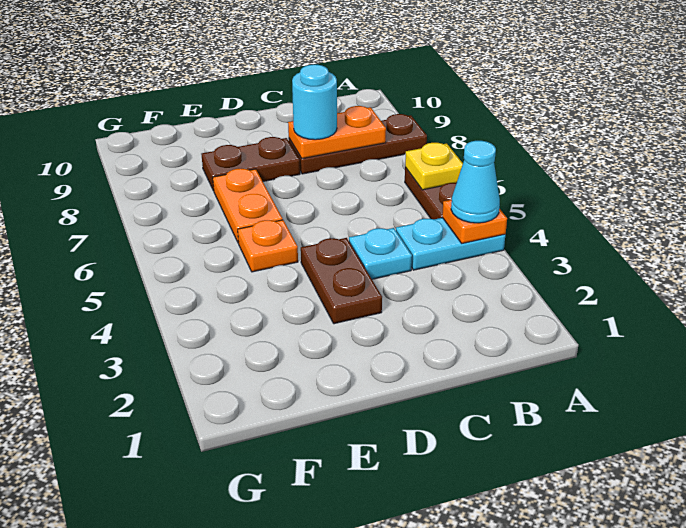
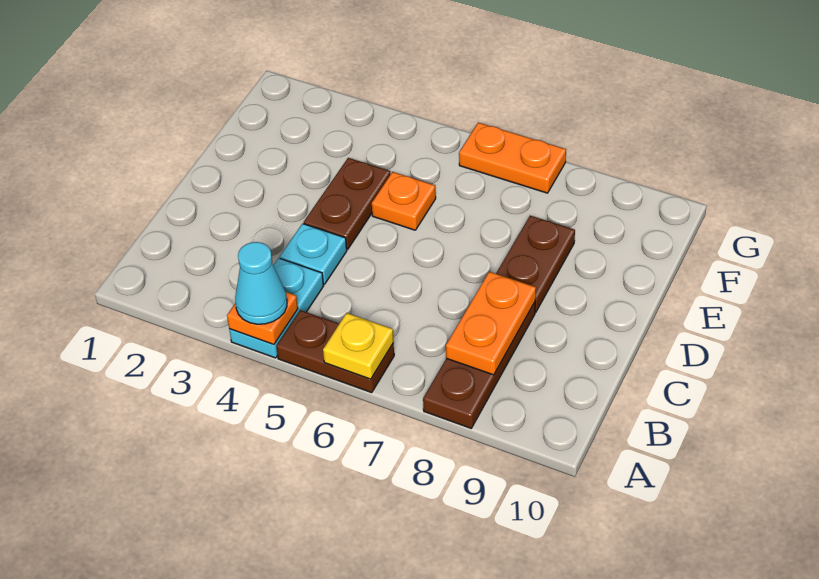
cyan round brick C8 level 3 -> none
brown plate D3:D4 level 1 -> brown plate D4:E4 level 1
orange plate E6:E7 level 1 -> orange plate G6:G7 level 1

